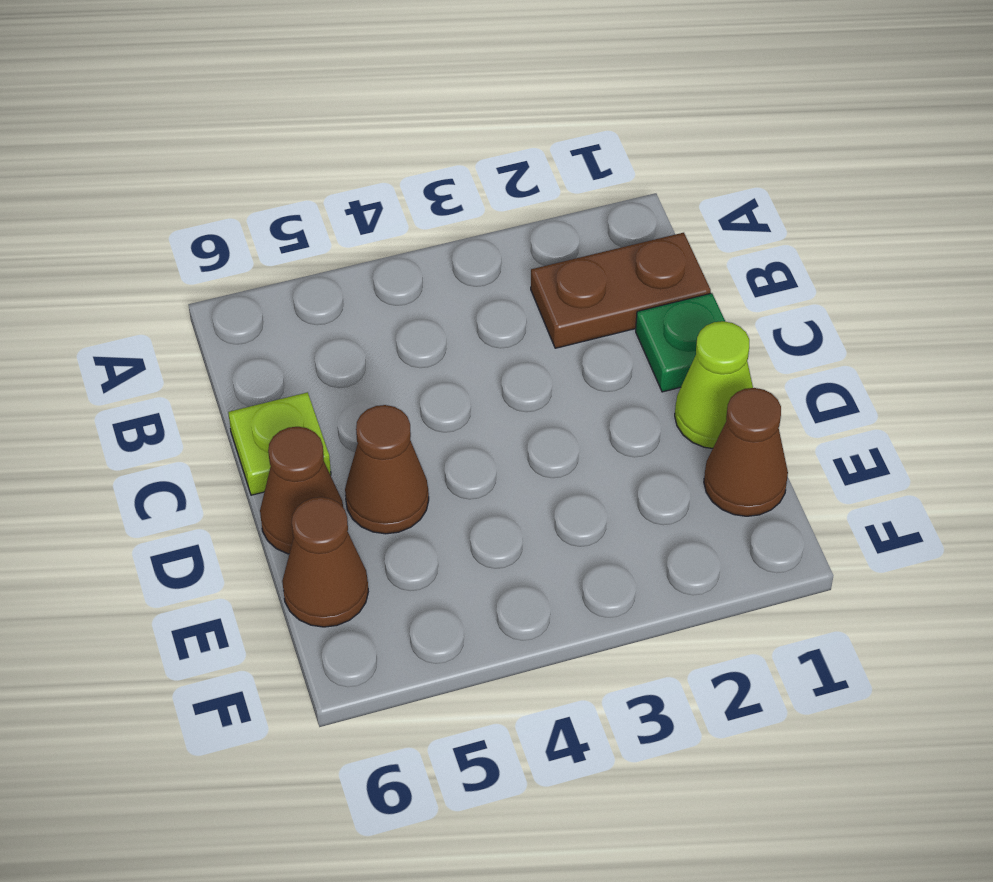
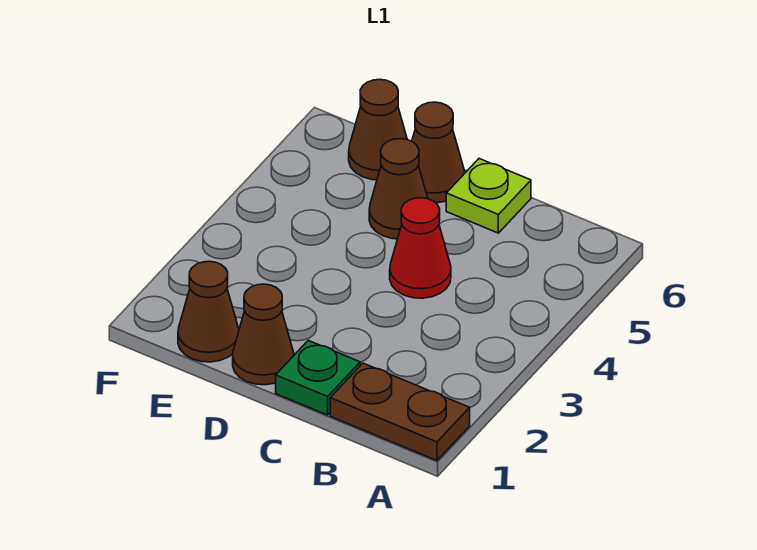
brown plate B1:B2 level 1 -> brown plate A1:B1 level 1
none -> red cone C4 level 1
lime cone D1 level 1 -> brown cone D1 level 1

